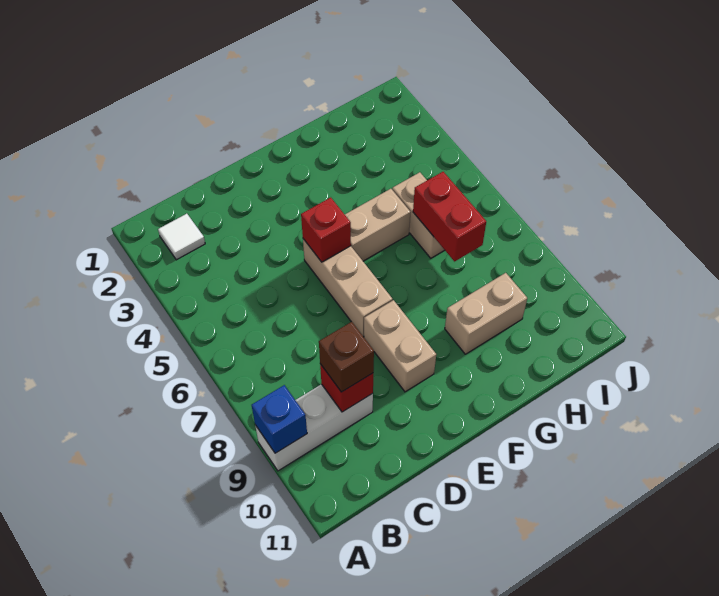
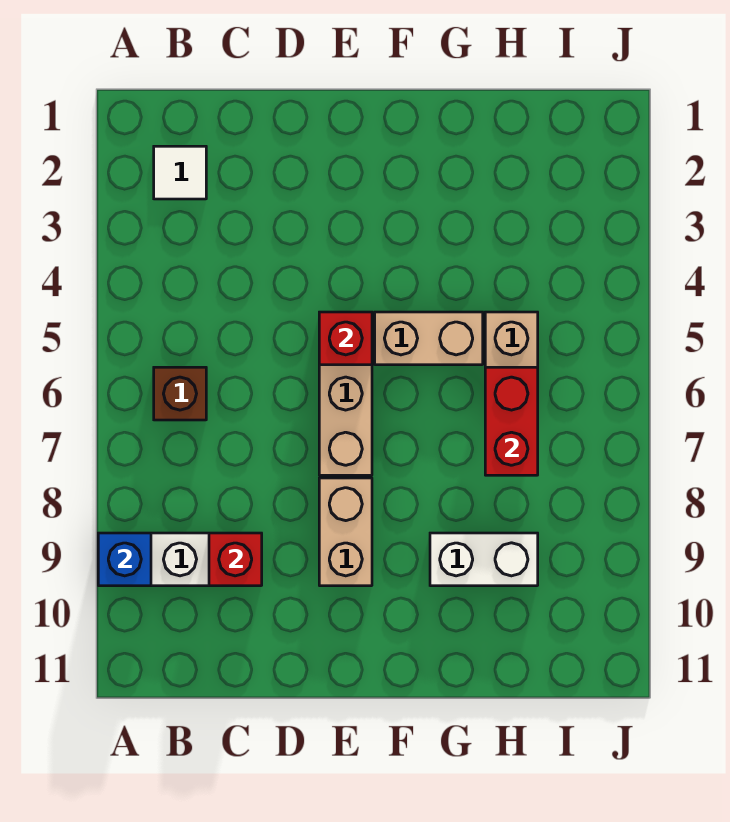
brown brick C9 level 3 -> brown brick B6 level 1
tan brick G9:H9 level 1 -> white brick G9:H9 level 1

